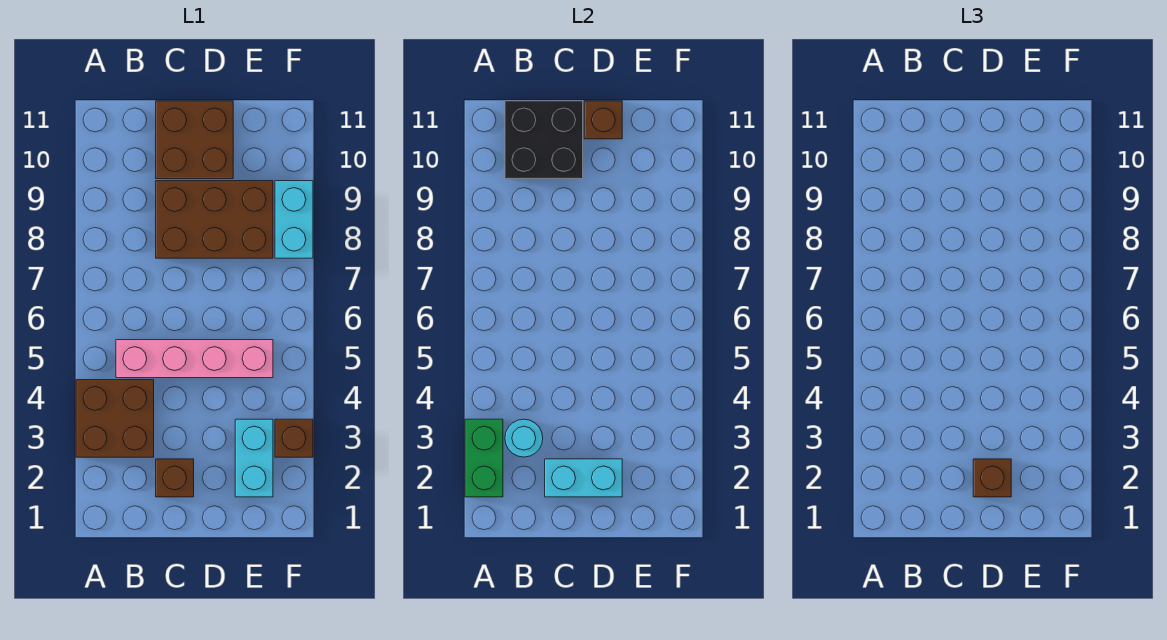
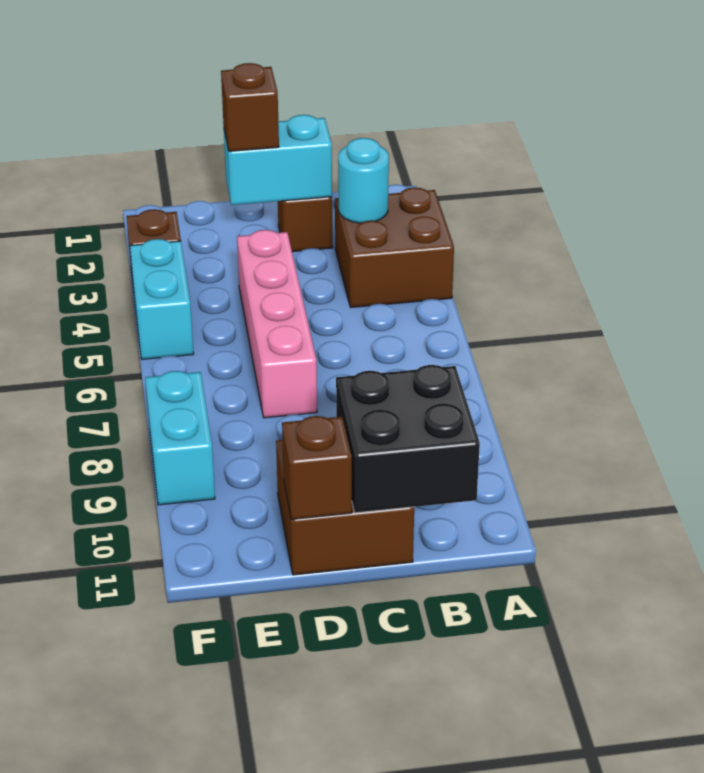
green brick A2:A3 level 2 -> none
pink brick B5:E5 level 1 -> pink brick D4:D7 level 1
brown brick C8:E9 level 1 -> none
cyan brick E2:E3 level 1 -> cyan brick F4:F5 level 1

